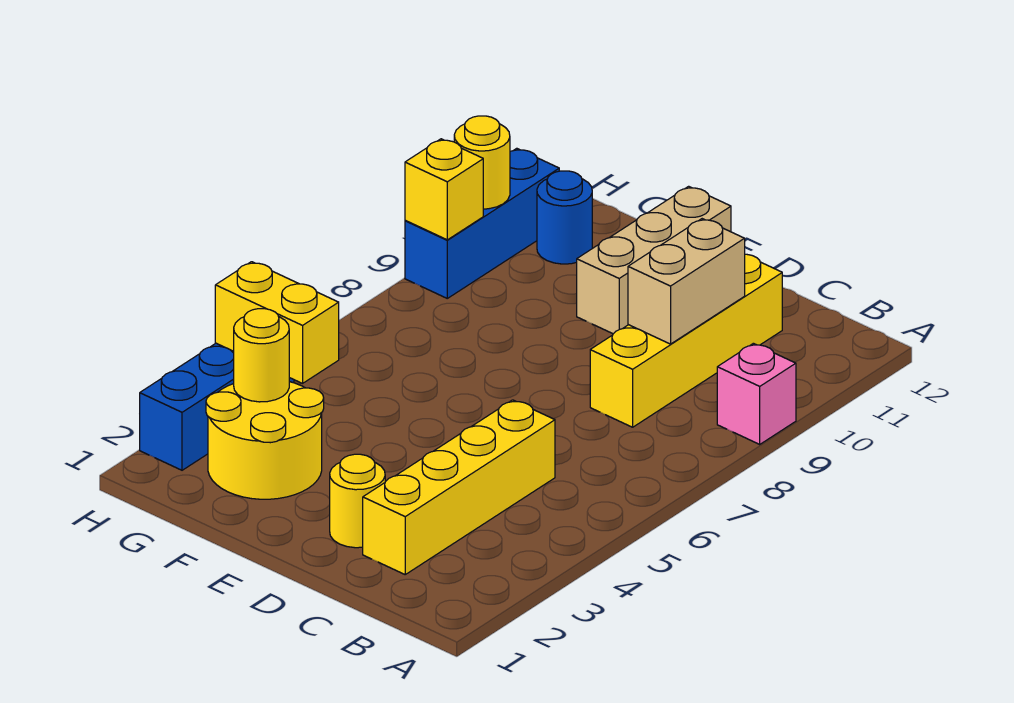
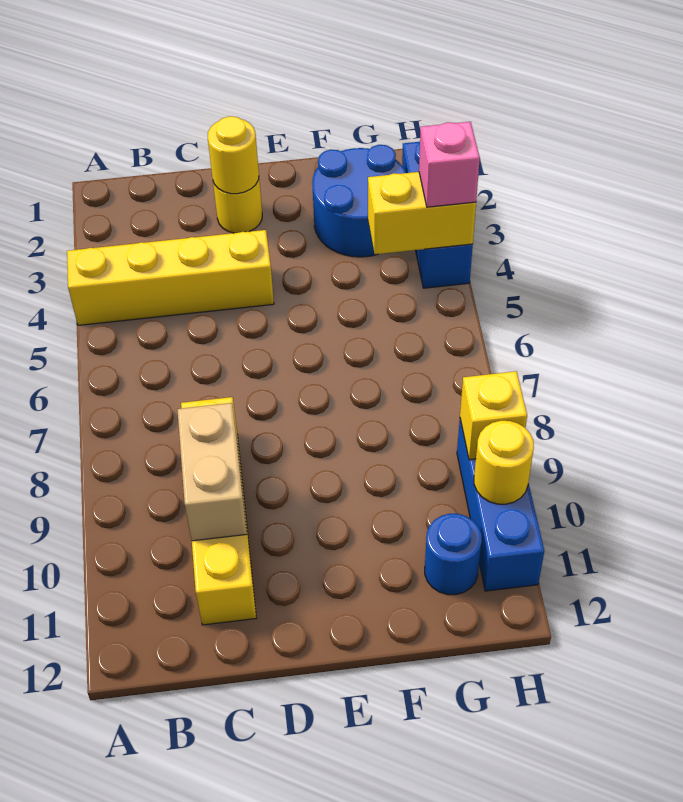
pink brick A9 level 1 -> pink brick H4 level 3
yellow brick C2:C5 level 1 -> yellow brick A4:D4 level 1
tan brick E10:E12 level 1 -> none
yellow round brick F2:G3 level 1 -> blue round brick F2:G3 level 1
yellow round brick G3 level 2 -> yellow round brick D2 level 2

